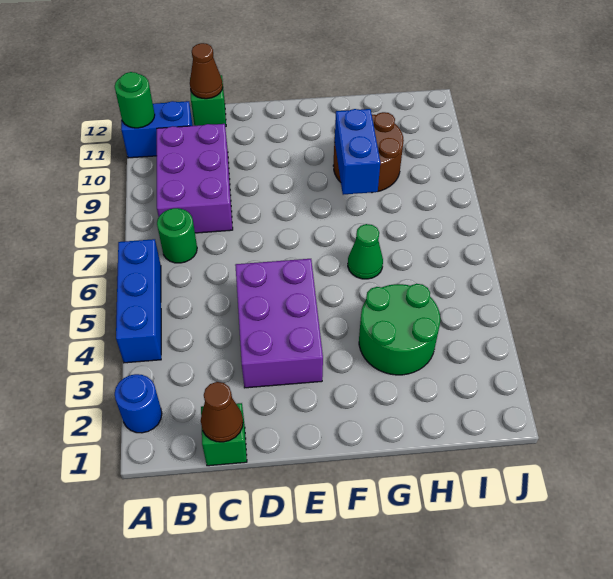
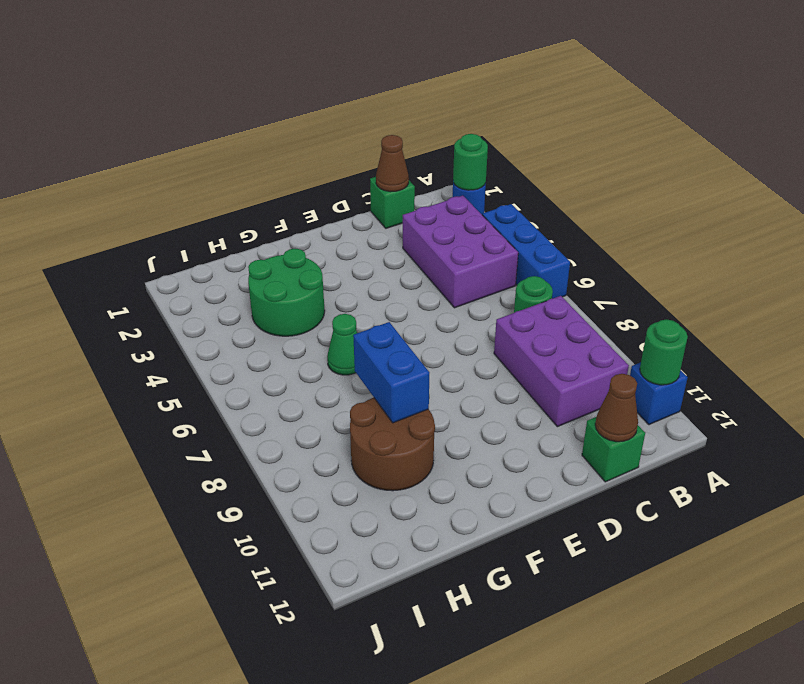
none -> green round brick A2 level 2
blue brick A11:B11 level 1 -> blue brick A11 level 1
purple brick D3:E5 level 1 -> purple brick B3:C5 level 1

